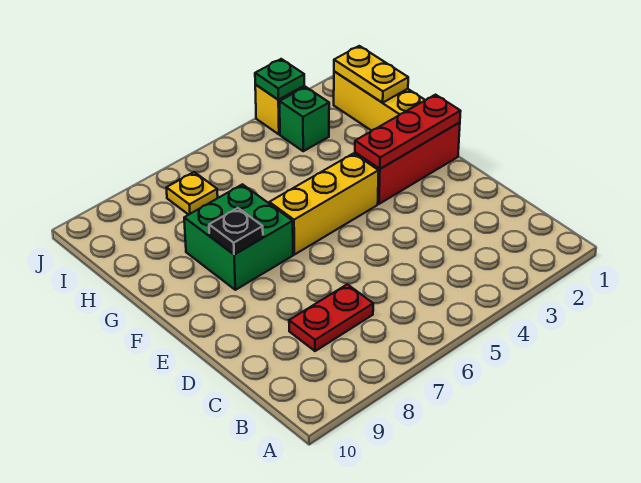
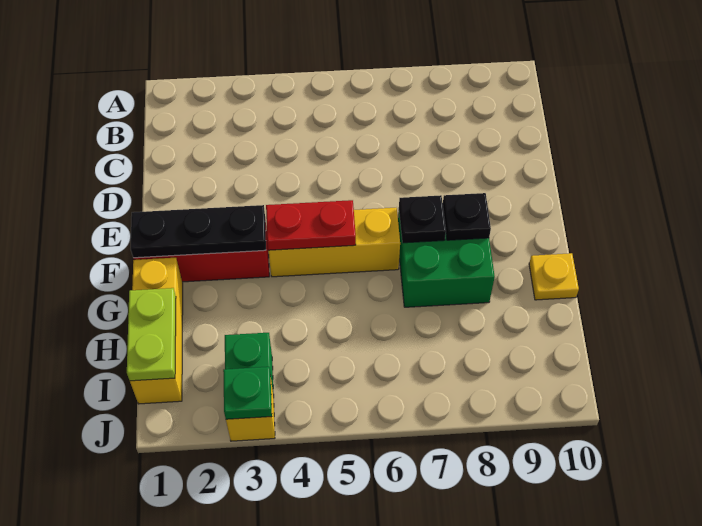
red plate C7:C8 level 1 -> red plate F4:F5 level 2
red plate F1:F3 level 2 -> black plate F1:F3 level 2
none -> black plate F7 level 2
yellow plate H1:I1 level 2 -> lime plate H1:I1 level 2
yellow plate I7 level 1 -> yellow plate G10 level 1

